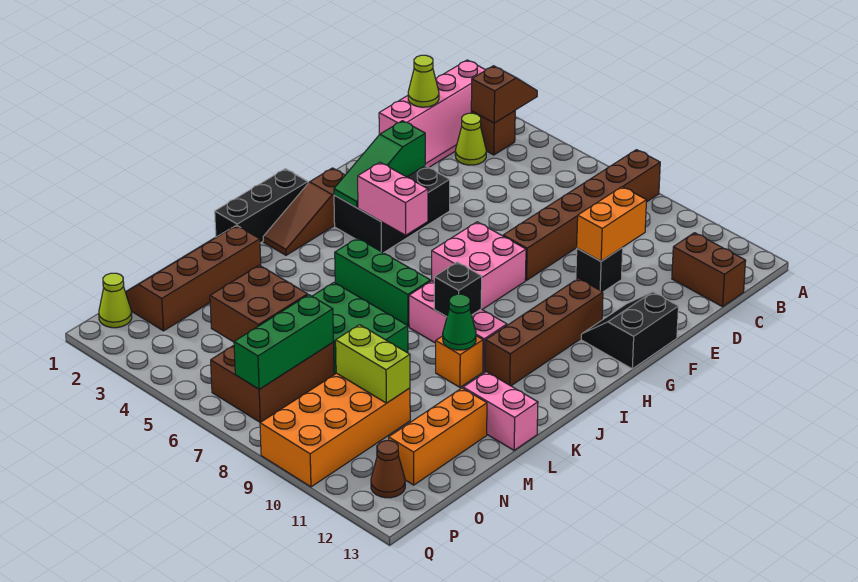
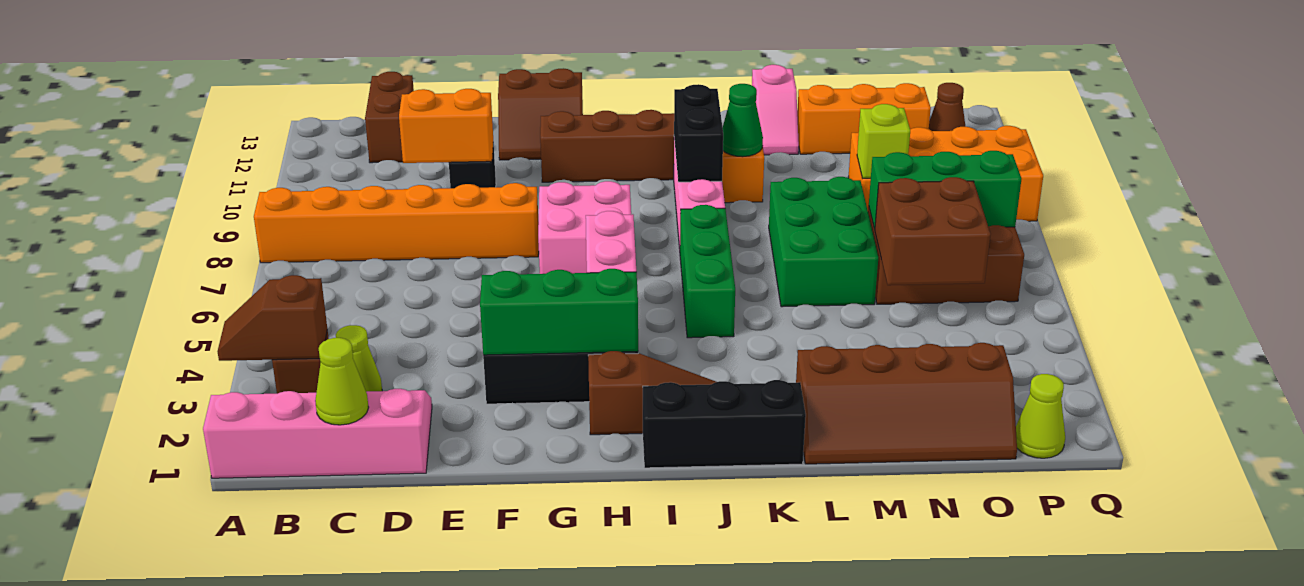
brown brick A8:F8 level 1 -> orange brick A8:F8 level 1
green slope F3:H3 level 2 top F -> green brick F3:H3 level 2
black slope F12:G13 level 1 top 13 -> brown slope F12:G13 level 1 top 13
black brick J9 level 2 -> black brick J9:J10 level 2
pink brick L12:L13 level 1 -> pink slope L12:L13 level 1 top 13
lime brick N9:N10 level 2 -> lime brick N9 level 2

